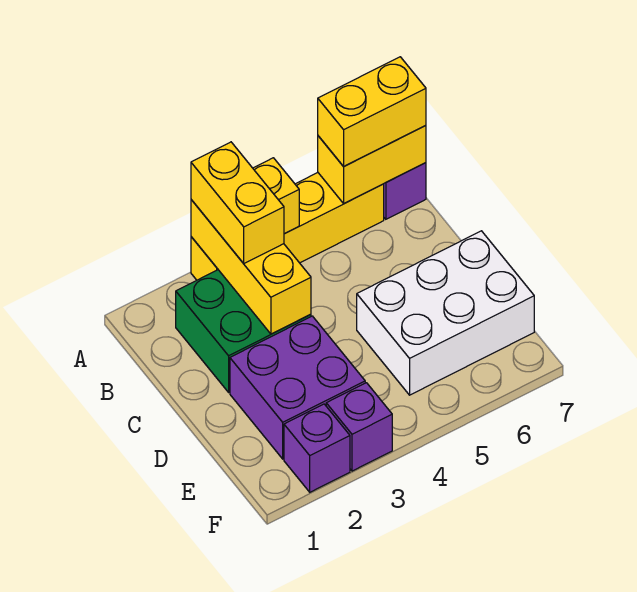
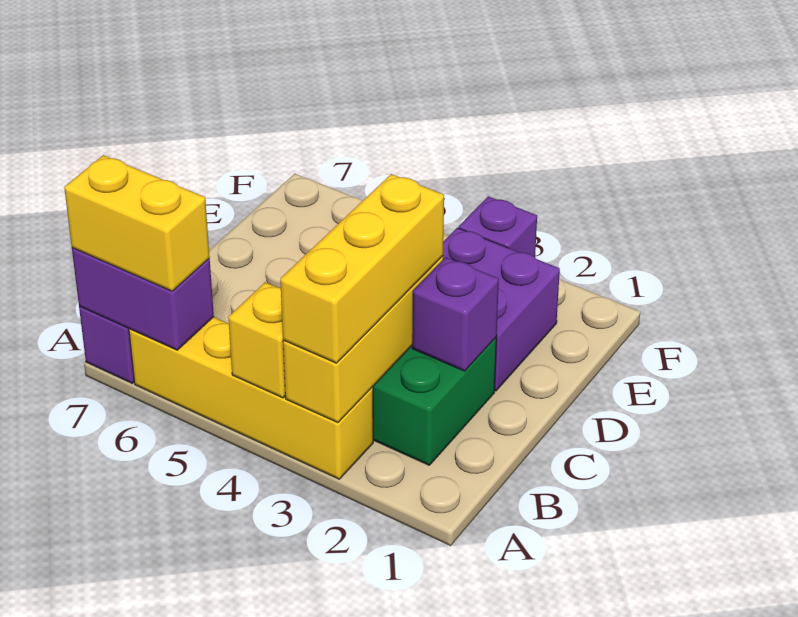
yellow brick A3:B3 level 3 -> yellow brick A3:C3 level 3
yellow brick A6:A7 level 2 -> purple brick A6:A7 level 2
white brick D5:E7 level 1 -> none
purple brick F2 level 1 -> purple brick C2 level 2

